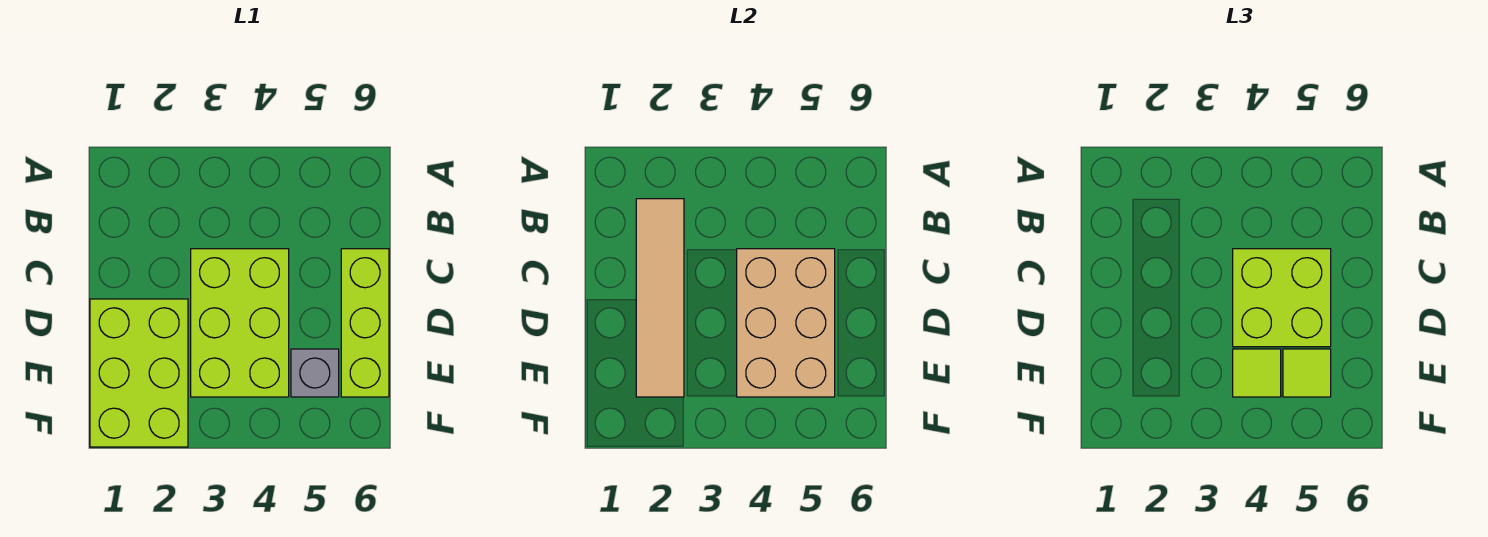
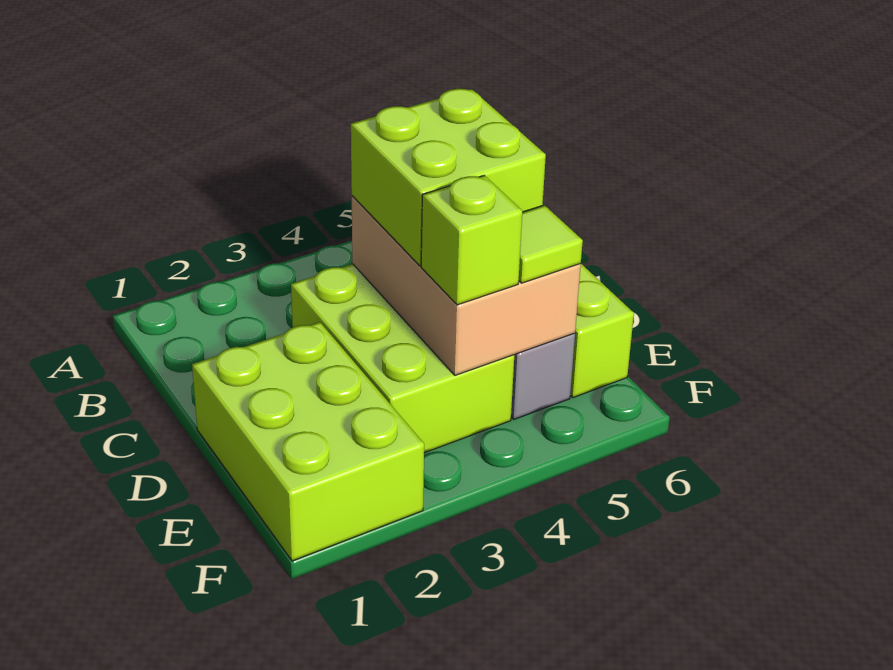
tan tile B2:E2 level 2 -> none
lime tile E4 level 3 -> lime brick E4 level 3

